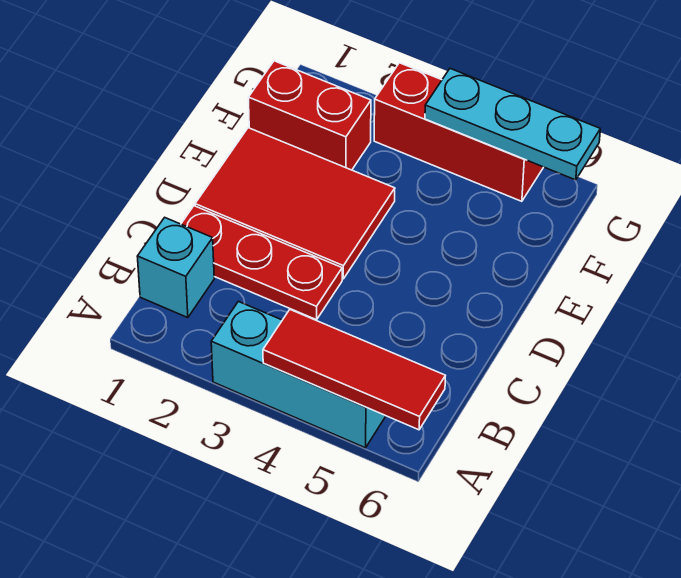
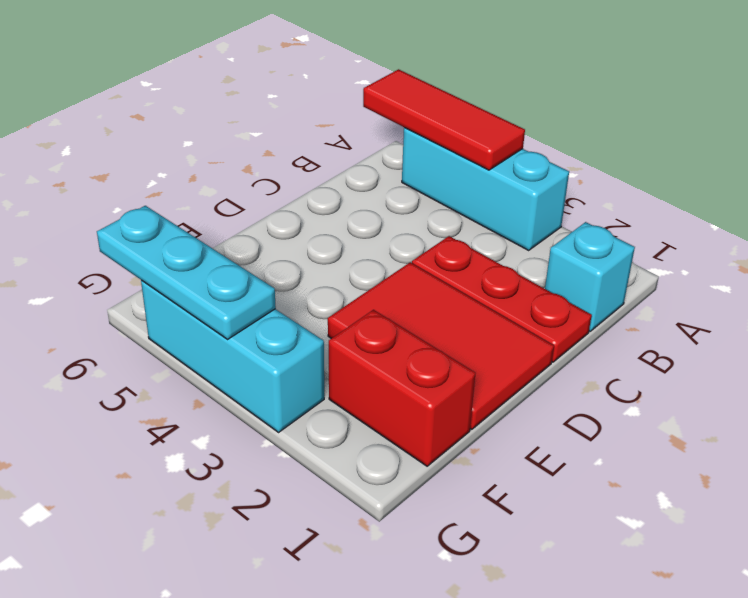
red brick G3:G5 level 1 -> cyan brick G3:G5 level 1

